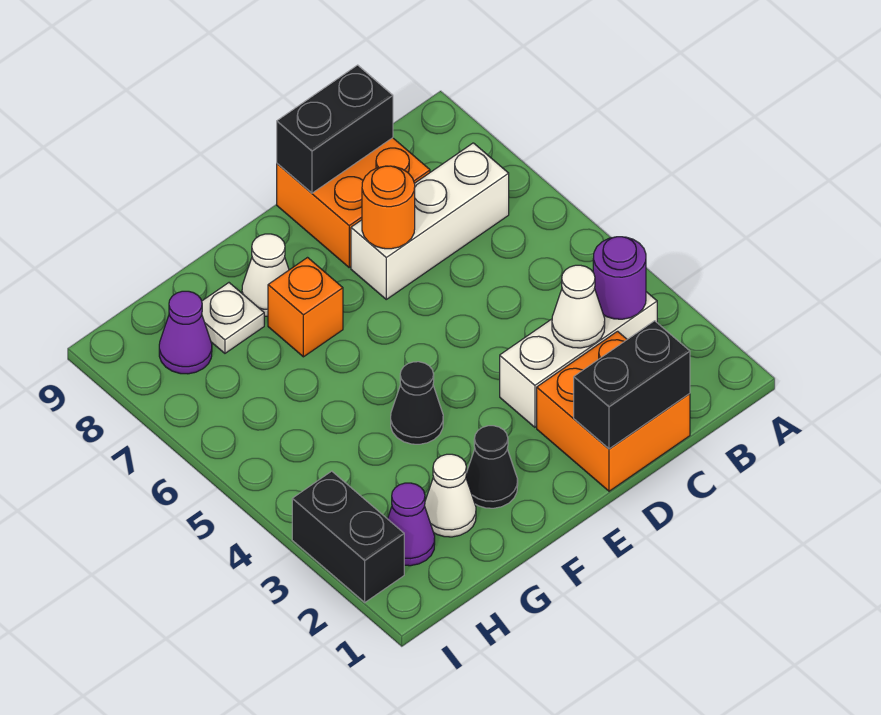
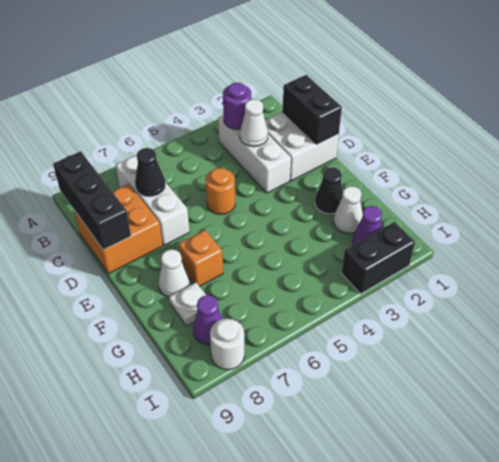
orange brick C1:D2 level 1 -> white brick C1:D2 level 1
black brick C9:D9 level 2 -> black brick B9:D9 level 2
orange round brick D7 level 2 -> orange round brick D5 level 1
black cone F4 level 1 -> black cone C7 level 2
none -> white round brick I8 level 1

